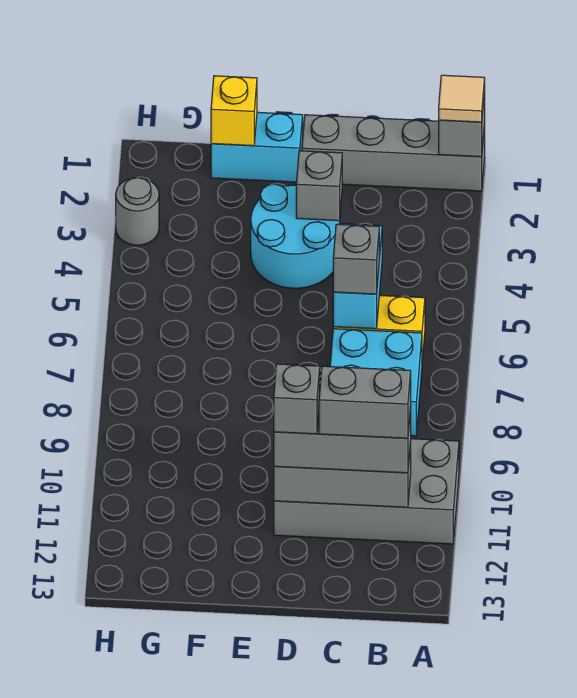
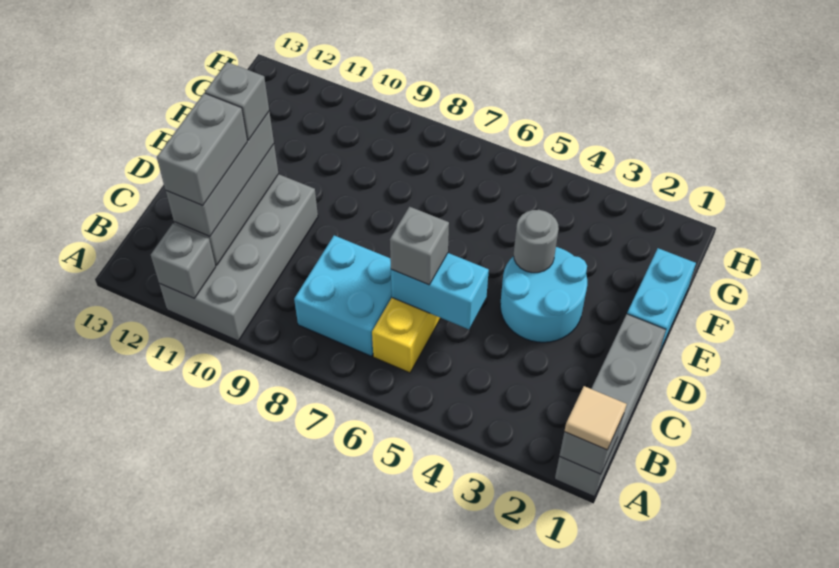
grey brick D3 level 2 -> grey brick A11 level 2
yellow brick F1 level 2 -> none
grey round brick H3 level 1 -> grey round brick E4 level 2

